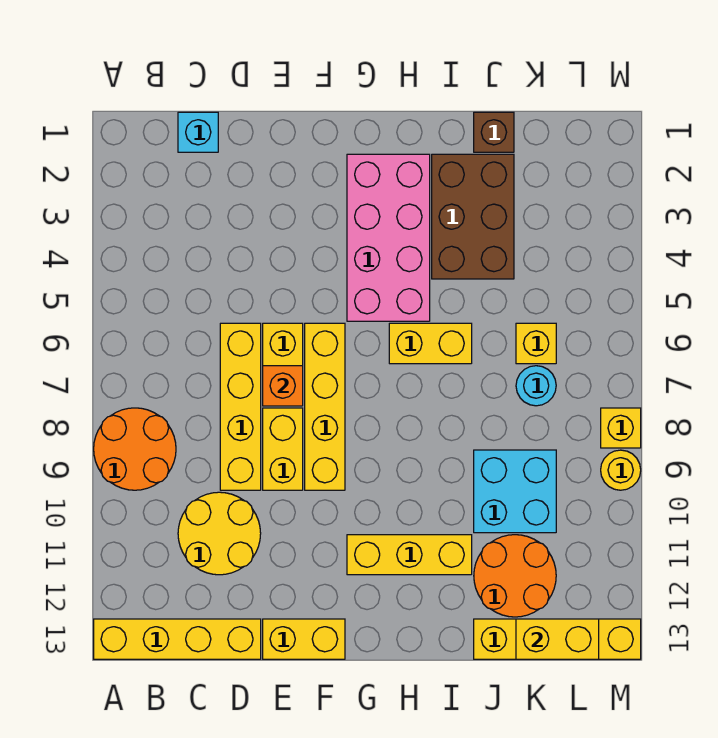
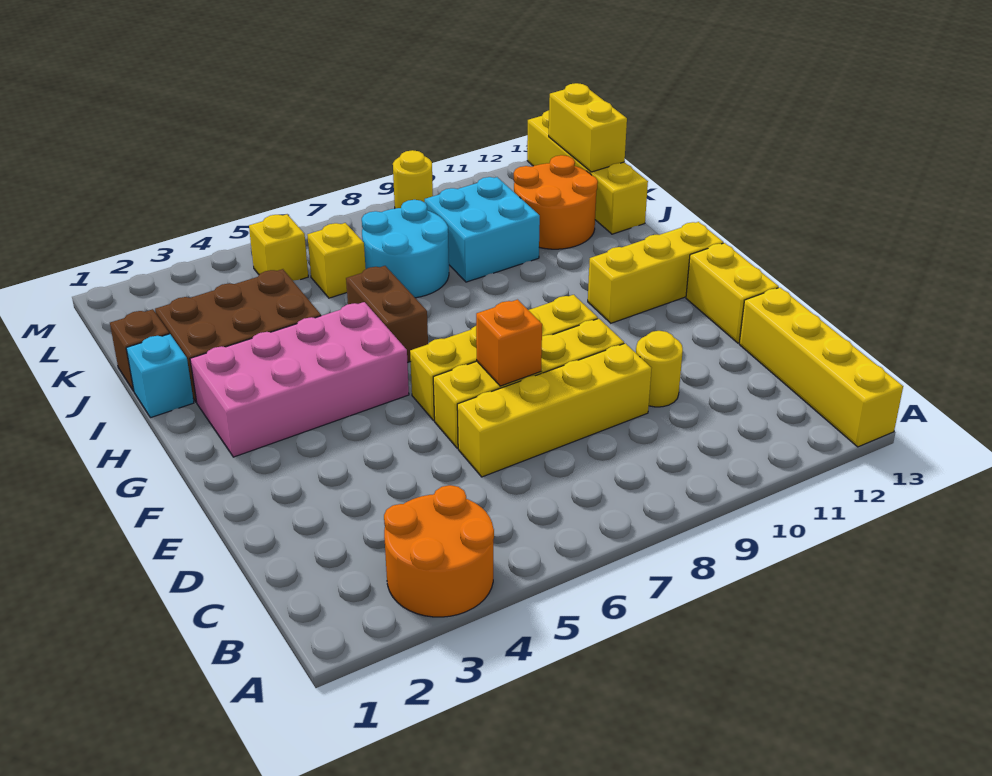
orange round brick A8:B9 level 1 -> orange round brick A3:B4 level 1
cyan brick C1 level 1 -> cyan brick I1 level 1
yellow round brick C10:D11 level 1 -> yellow round brick D10 level 1
yellow brick G11:I11 level 1 -> yellow brick G11:G13 level 1
yellow brick H6:I6 level 1 -> brown brick H6:I6 level 1
cyan round brick K7 level 1 -> cyan round brick J7:K8 level 1
yellow brick M8 level 1 -> yellow brick L5 level 1

